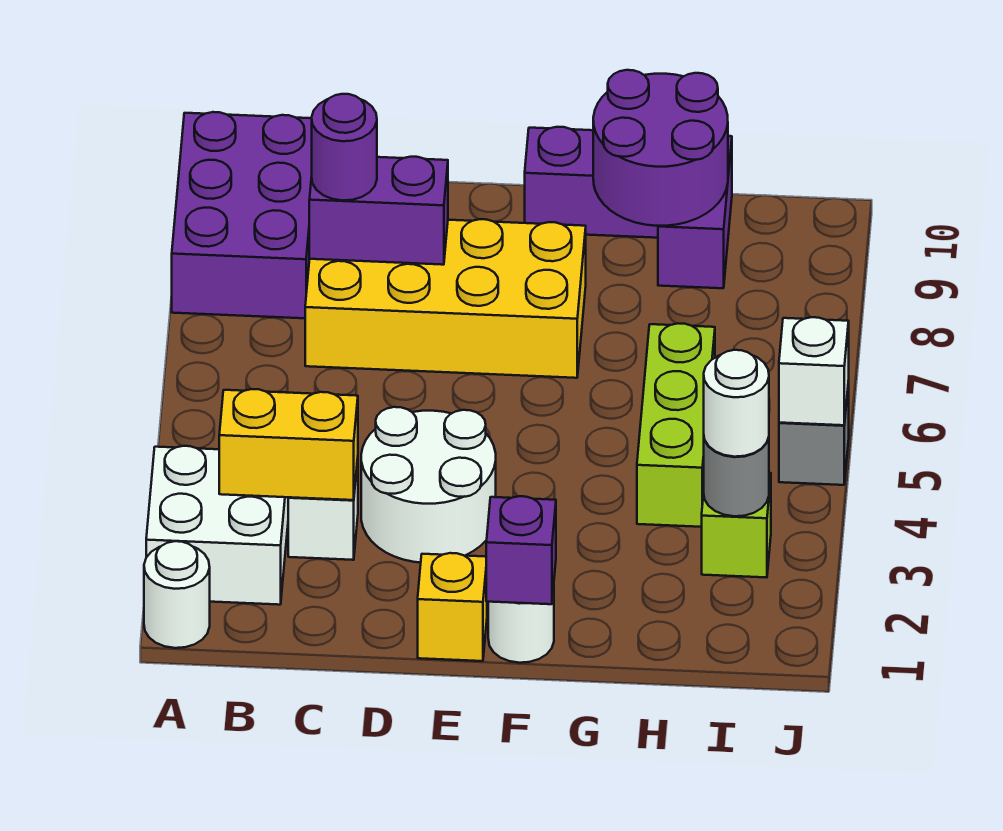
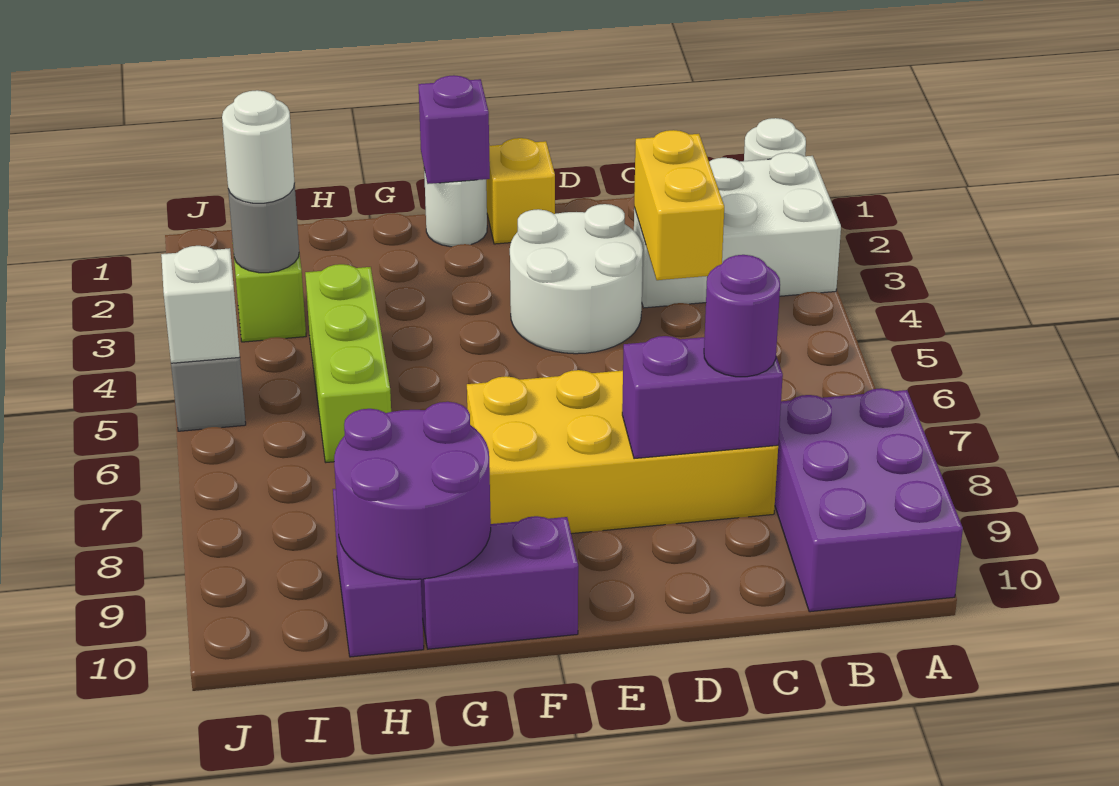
yellow brick B3:C3 level 2 -> yellow brick C3:C4 level 2

